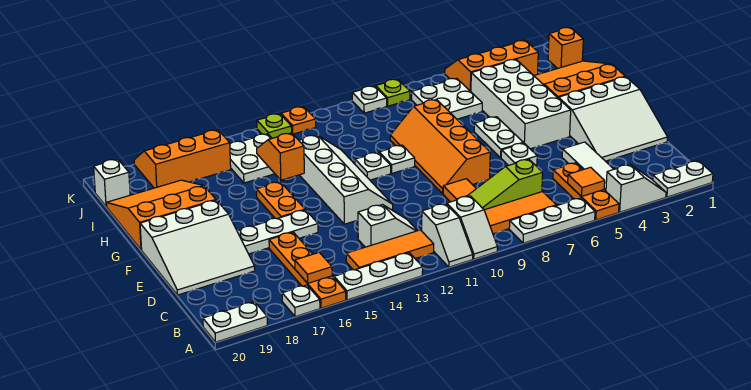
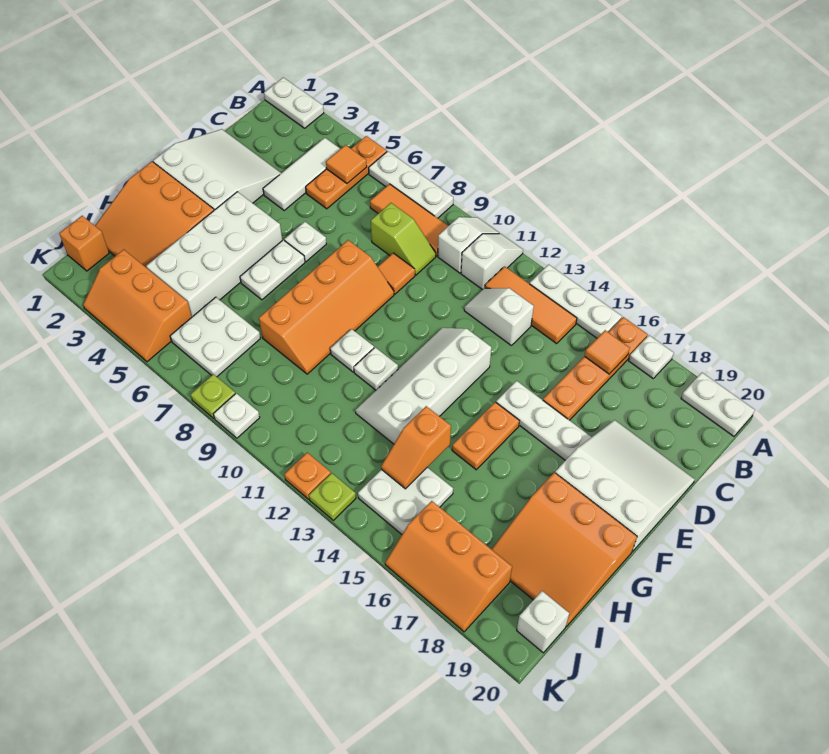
white slope A3:A4 level 1 top 4 -> none
lime slope C7:C9 level 1 top 7 -> lime slope C8:C9 level 1 top 8

